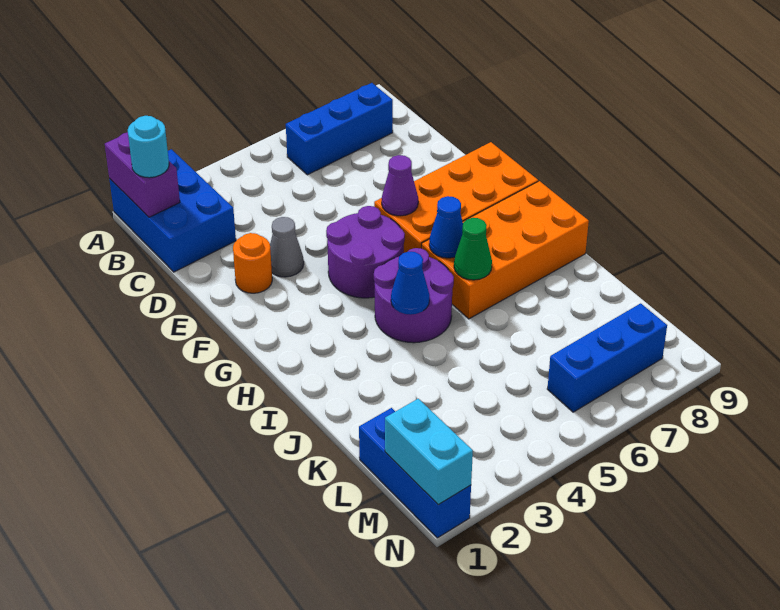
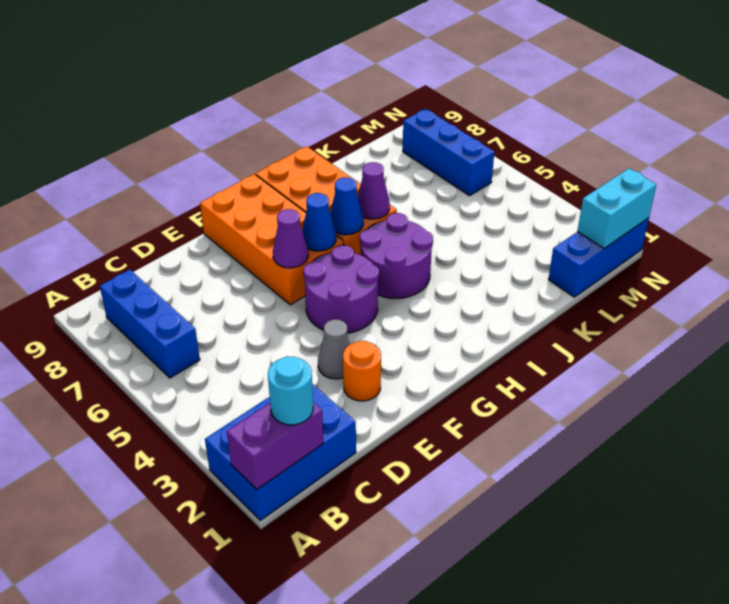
blue cone I4 level 2 -> blue cone G6 level 2
green cone I6 level 2 -> purple cone I6 level 2

